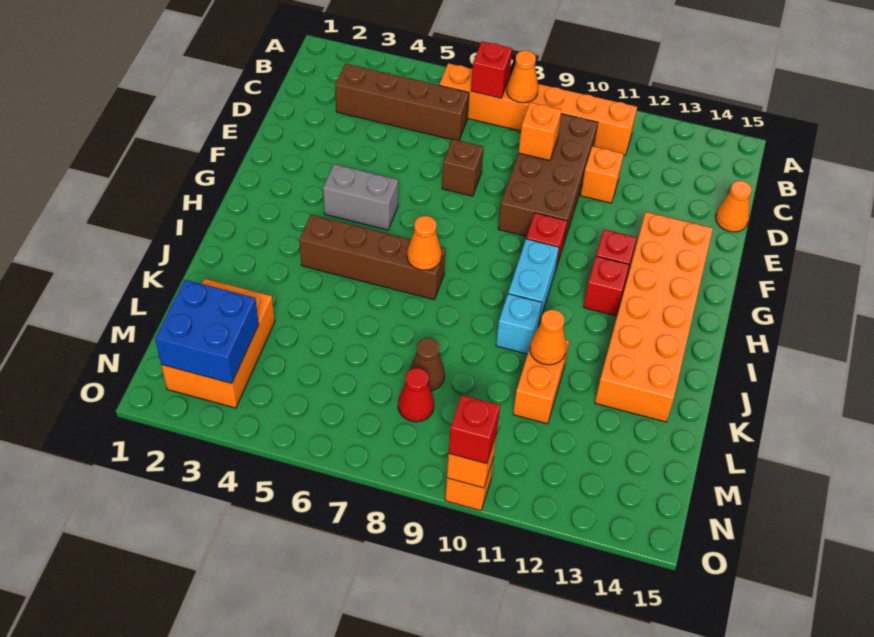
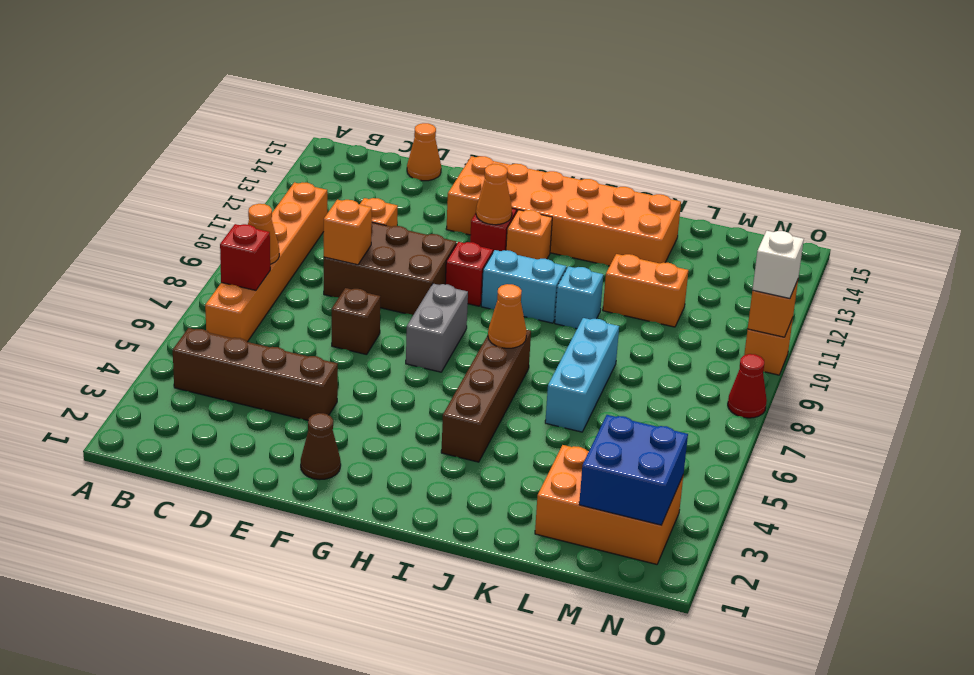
brown brick C3:C6 level 1 -> brown brick B4:E4 level 1
brown brick C9:F10 level 1 -> brown brick D9:F10 level 1
grey brick G4:G5 level 1 -> grey brick G7:G8 level 1
red brick H12 level 1 -> orange brick H12 level 1
none -> cyan brick K6:K8 level 1
orange cone K11 level 2 -> orange cone G12 level 2
brown cone L8 level 1 -> brown cone F2 level 1
red cone M8 level 1 -> red cone O8 level 1
red brick O10 level 3 -> white brick O10 level 3

